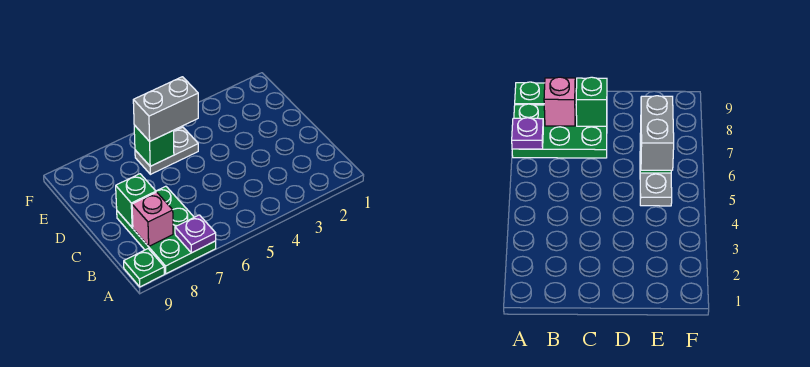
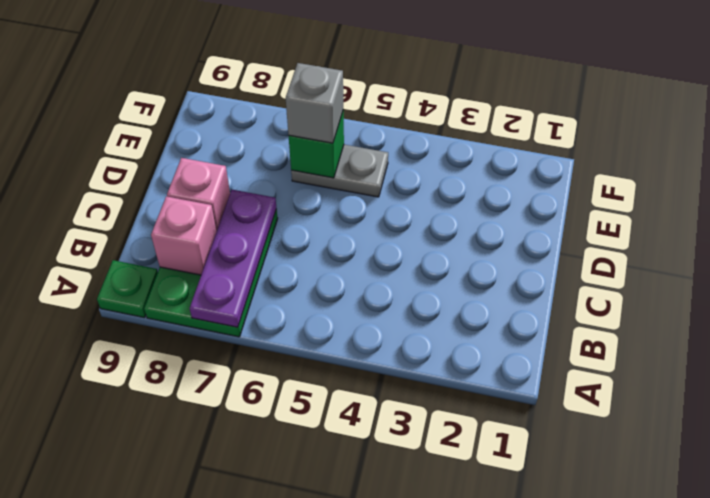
purple plate A7 level 2 -> purple plate A7:C7 level 2
green brick C8 level 2 -> pink brick C8 level 2
grey brick E5:E6 level 3 -> grey brick E6 level 3

